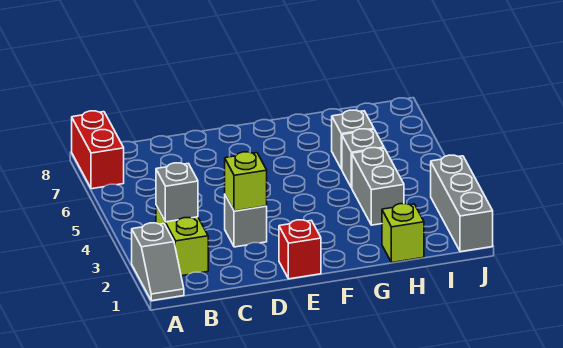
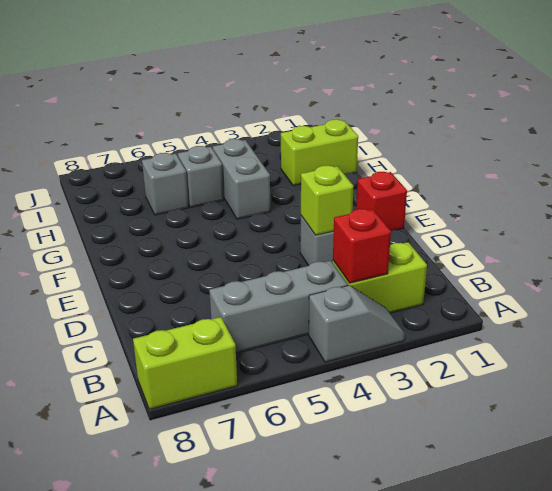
grey slope A1:A2 level 1 top 2 -> grey slope A3:A4 level 1 top 4
red brick A7:A8 level 1 -> lime brick A7:A8 level 1
grey brick B3 level 2 -> red brick B3 level 2
lime brick H1 level 1 -> lime brick H1:H2 level 1
grey brick H3:H4 level 1 -> grey brick G4:H4 level 1
grey brick J1:J3 level 1 -> grey brick B4:B6 level 1

